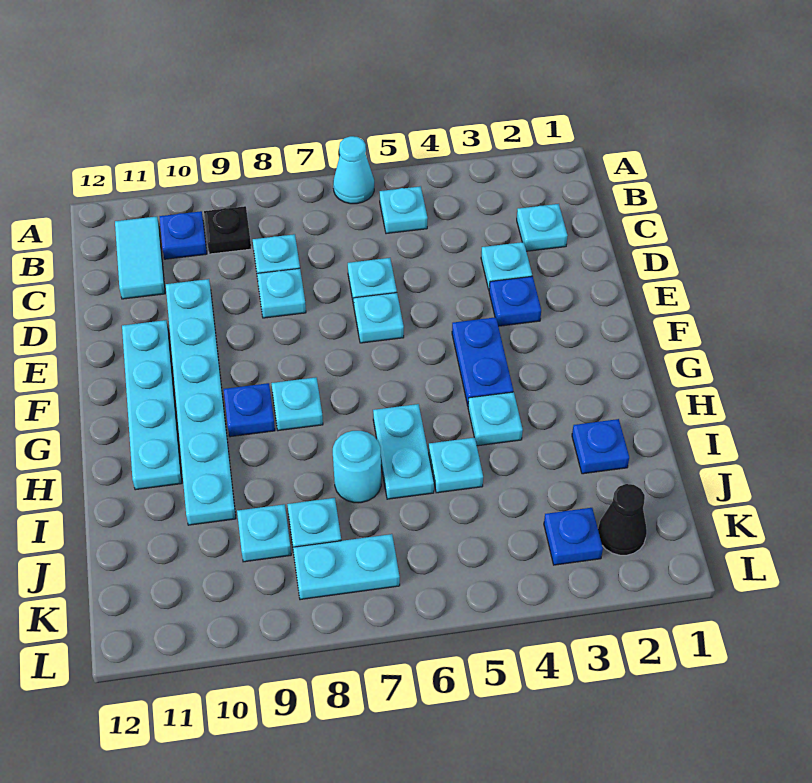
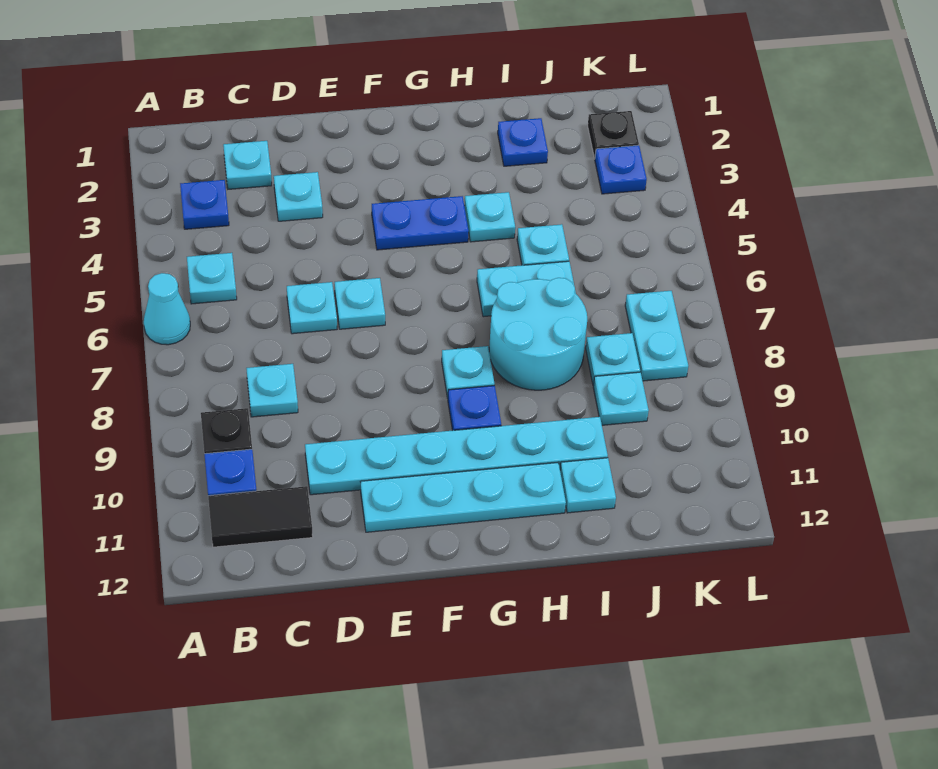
cyan tile B11:C11 level 1 -> black tile B11:C11 level 1
cyan plate D8 level 1 -> cyan plate I11 level 1
blue plate E3 level 1 -> blue plate B3 level 1
cyan round brick I7 level 1 -> cyan round brick H7:I8 level 1
black cone K2 level 1 -> black plate K2 level 1

